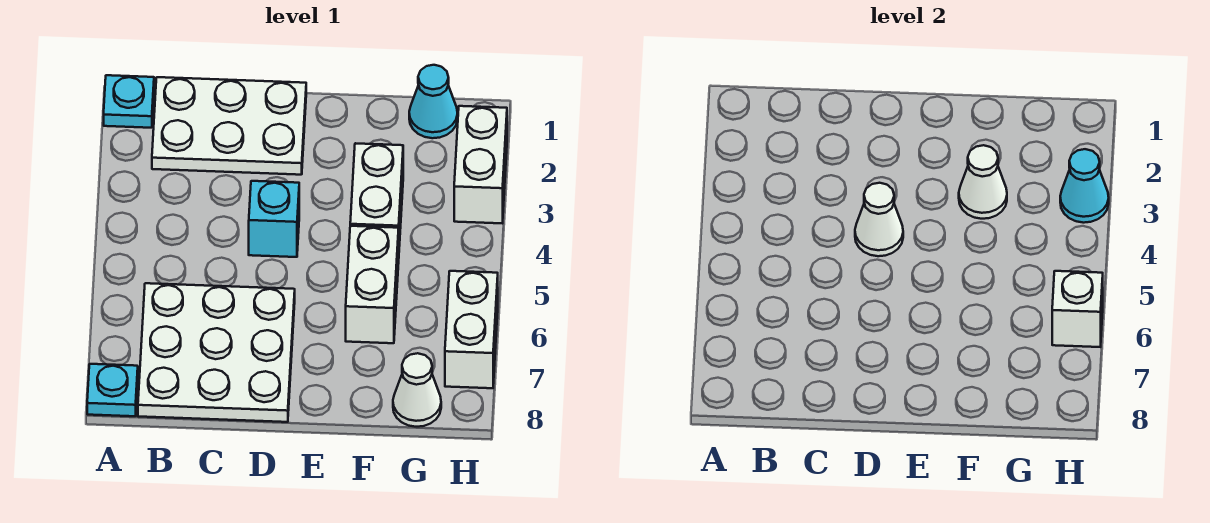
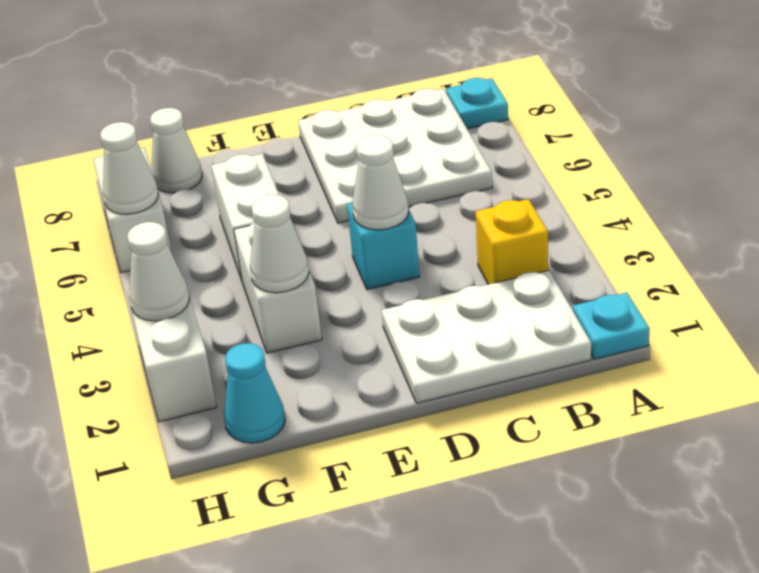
none -> yellow brick B3 level 1
cyan cone H3 level 2 -> white cone H3 level 2
white brick H6 level 2 -> white cone H6 level 2

